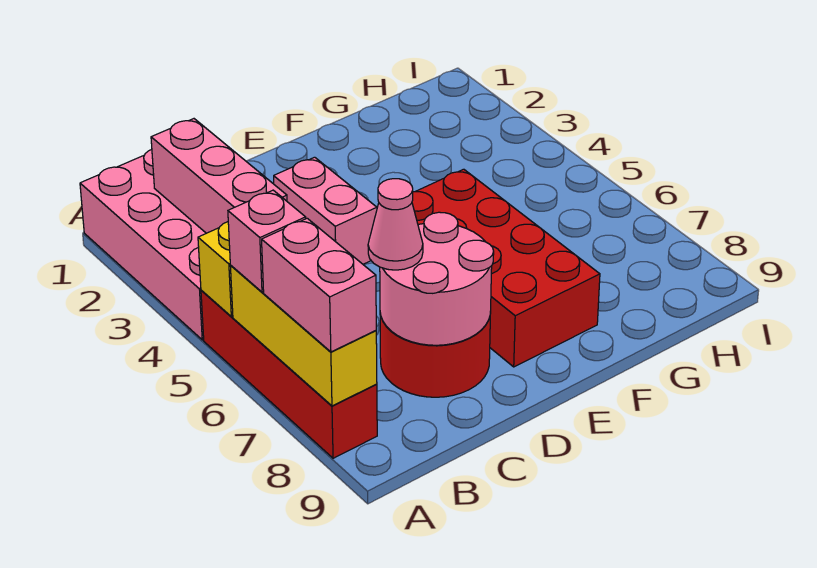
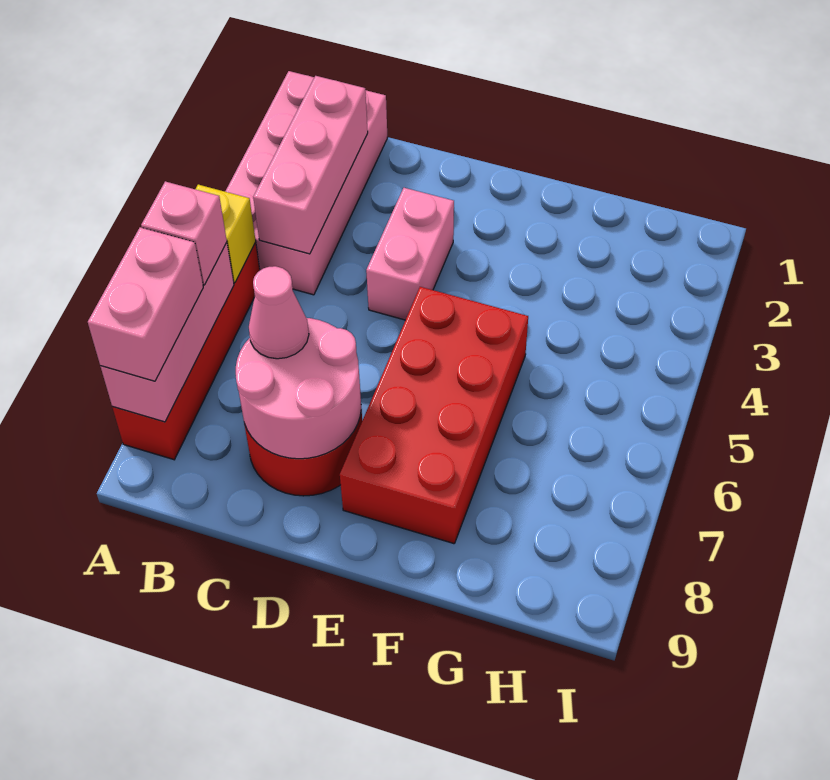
yellow brick A6:A8 level 2 -> pink brick A6:A8 level 2

